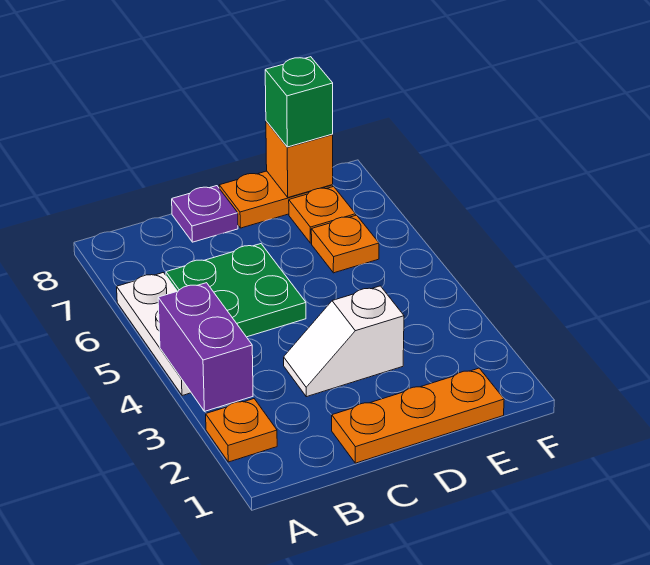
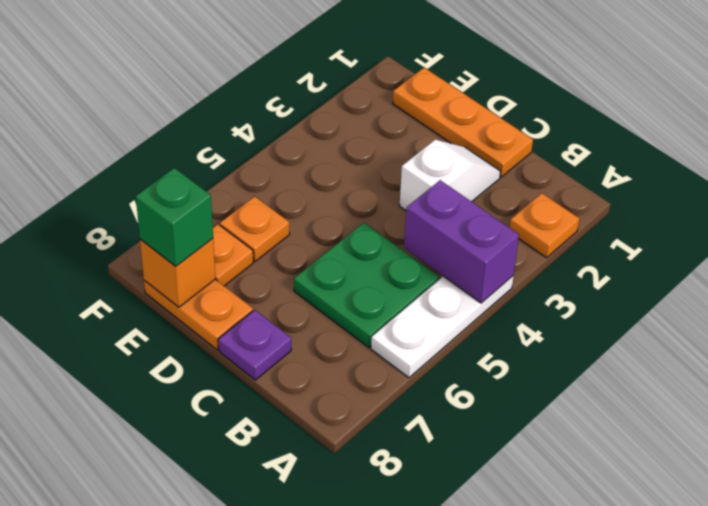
purple brick A3:A4 level 2 -> purple brick A4:B4 level 2
white slope C3:D3 level 1 top D -> white slope C2:C3 level 1 top 3

